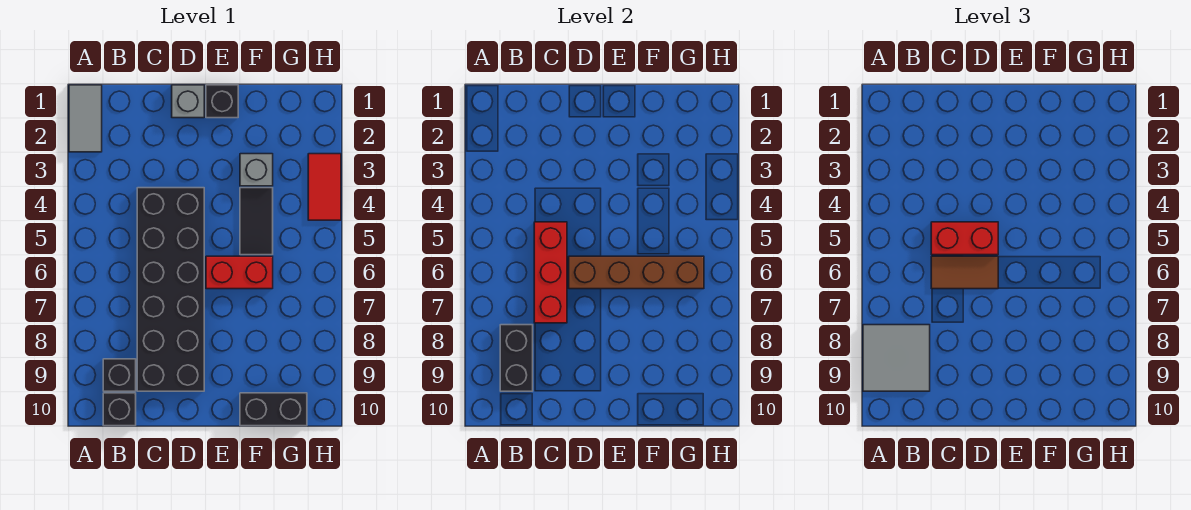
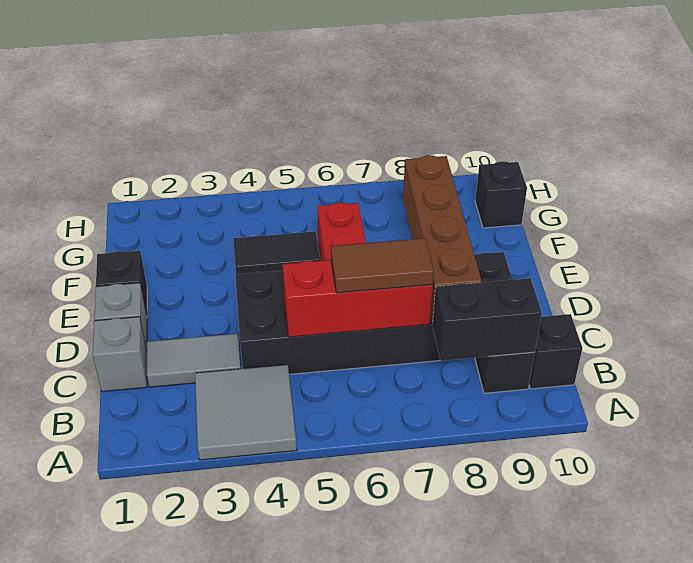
grey tile A1:A2 level 1 -> grey tile C2:C3 level 1
grey tile A8:B9 level 3 -> grey tile A3:B4 level 1
red brick C5:D5 level 3 -> none
brown tile C6:D6 level 3 -> brown tile C6:C7 level 3
brown brick D6:G6 level 2 -> brown brick C8:F8 level 2
grey brick F3 level 1 -> grey brick C1 level 1
black brick F10:G10 level 1 -> black brick G10 level 1
red tile H3:H4 level 1 -> none

